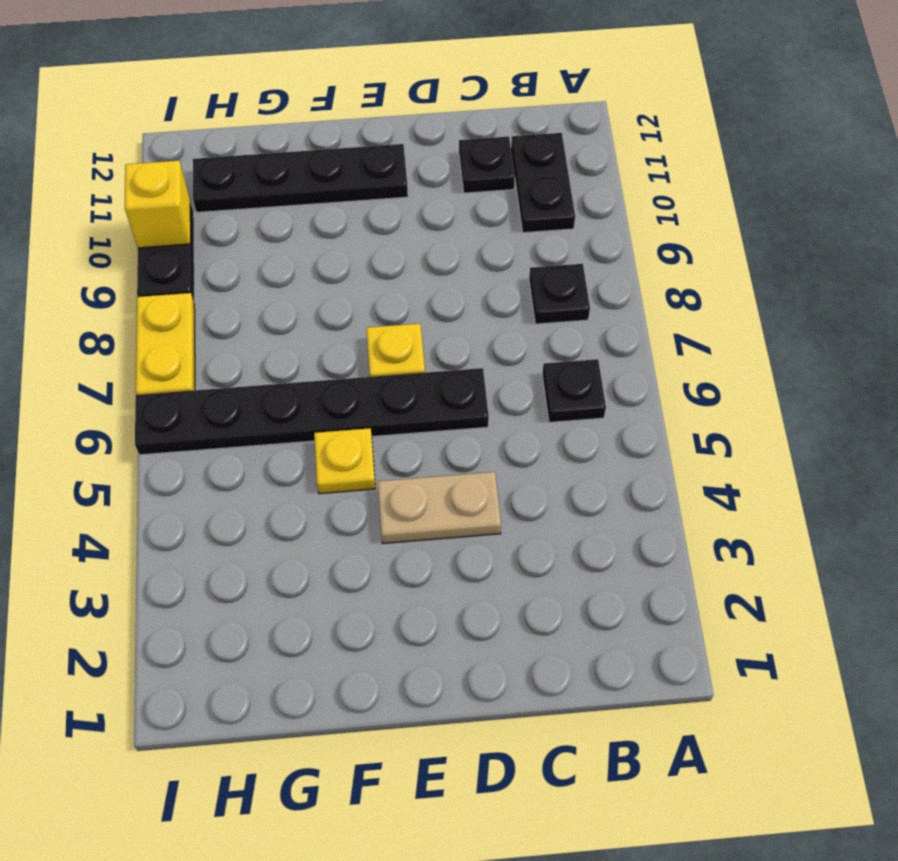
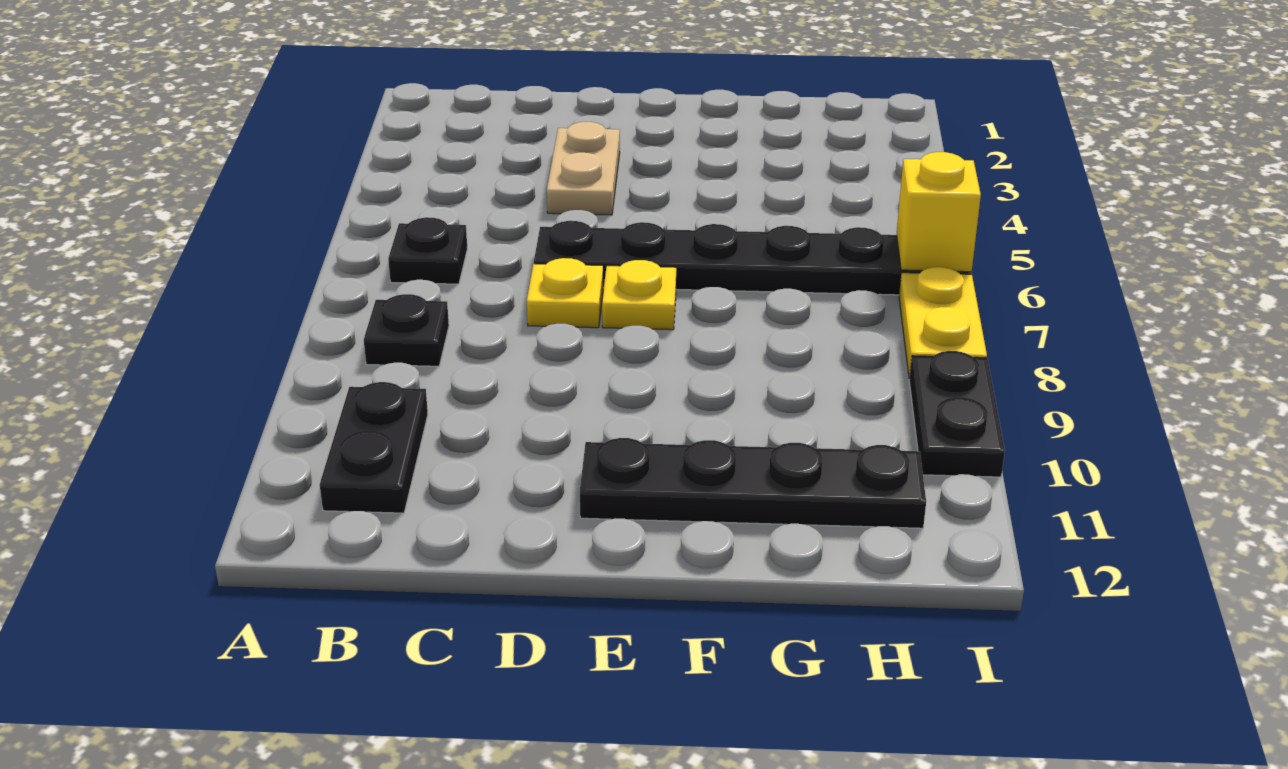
black plate C11 level 1 -> none
tan plate D4:E4 level 1 -> tan plate D3:D4 level 1
yellow plate F5 level 1 -> yellow plate D7 level 1
yellow brick I10 level 2 -> yellow brick I6 level 2

